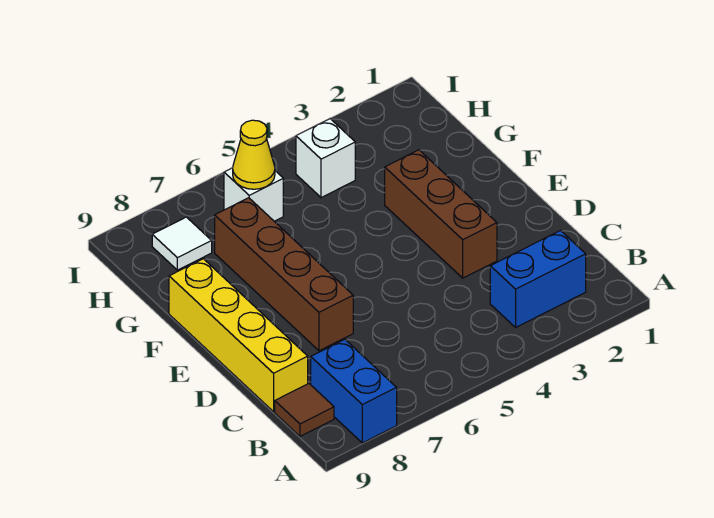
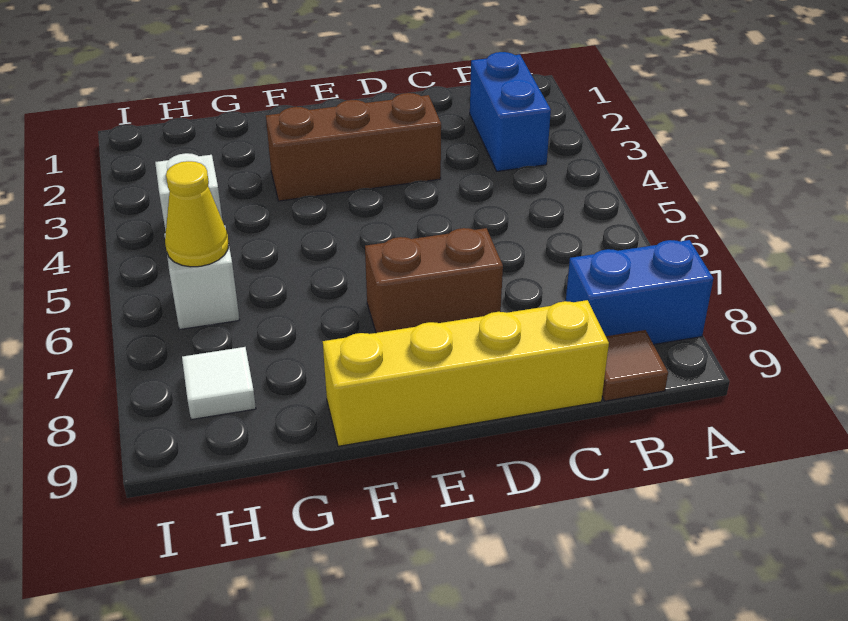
brown brick D7:G7 level 1 -> brown brick D7:E7 level 1

